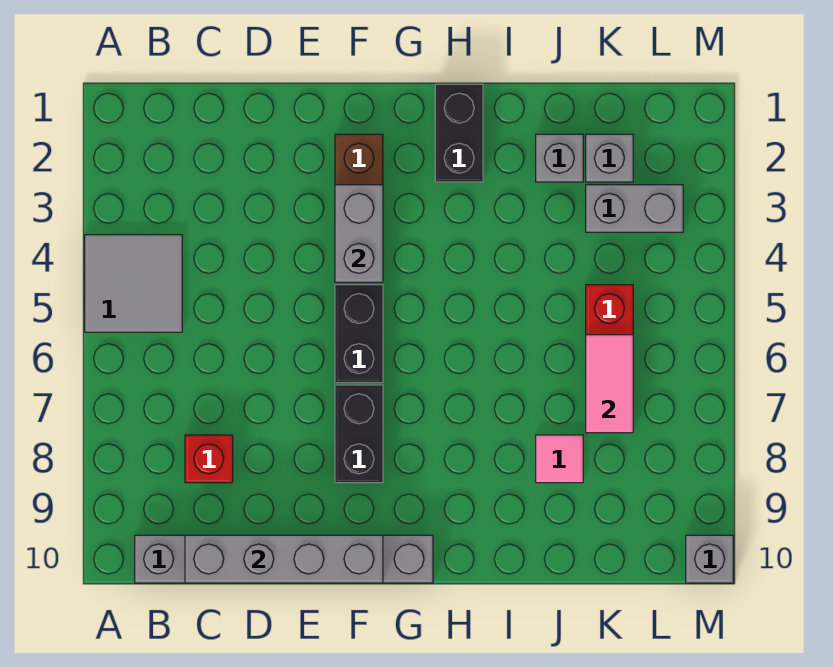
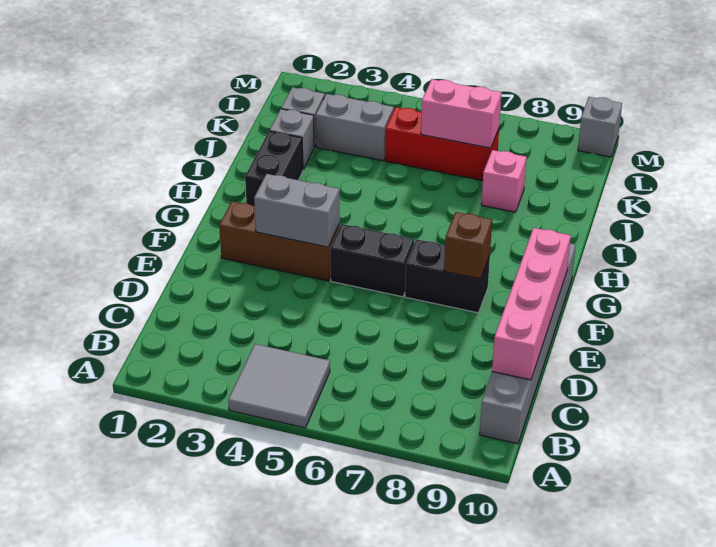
red brick C8 level 1 -> none
grey brick C10:F10 level 2 -> pink brick C10:F10 level 2
none -> brown brick F8 level 2
black brick H1:H2 level 1 -> black brick H2:I2 level 1
pink tile J8 level 1 -> pink brick J8 level 1
grey brick K3:L3 level 1 -> grey brick K3:K4 level 1
pink tile K6:K7 level 2 -> pink brick K6:K7 level 2

